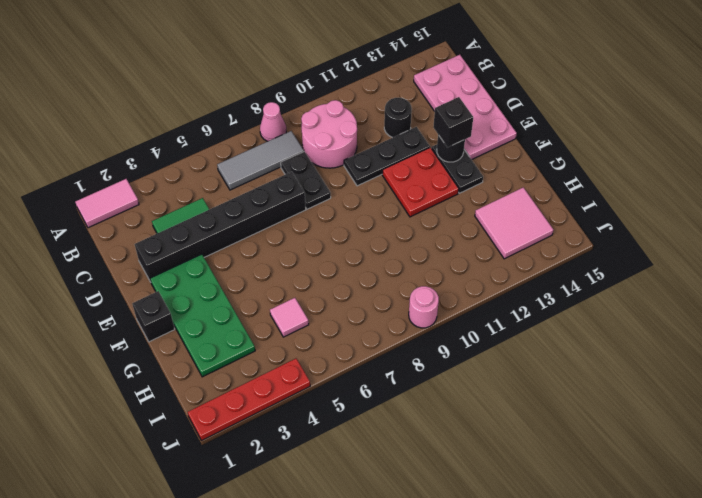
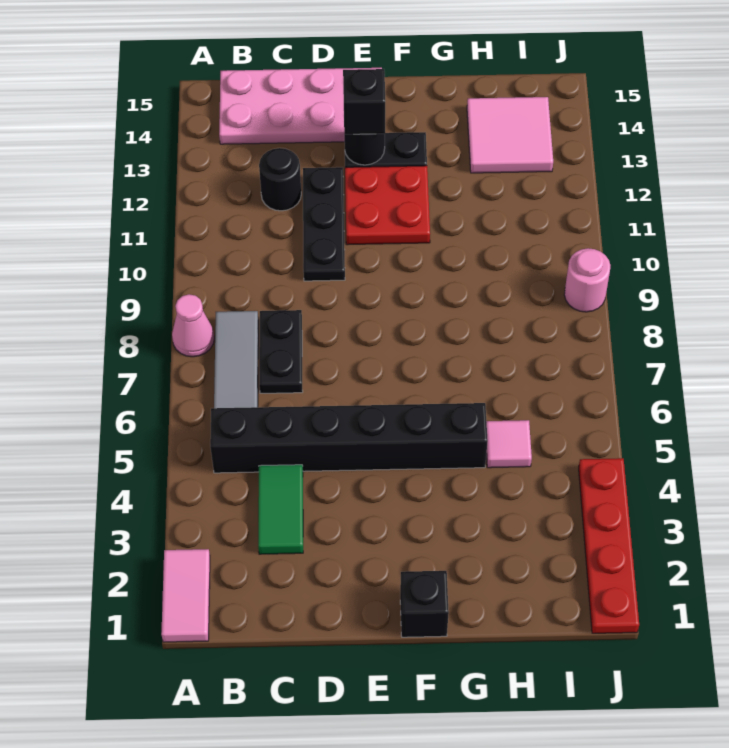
pink round brick B9:C10 level 1 -> none
black plate C8:D8 level 1 -> black plate C7:C8 level 1
black brick D2:D7 level 1 -> black brick B5:G5 level 1
green plate E2:H3 level 1 -> none

